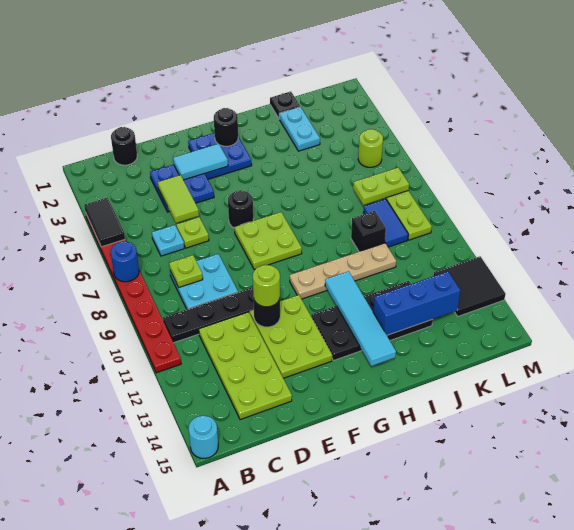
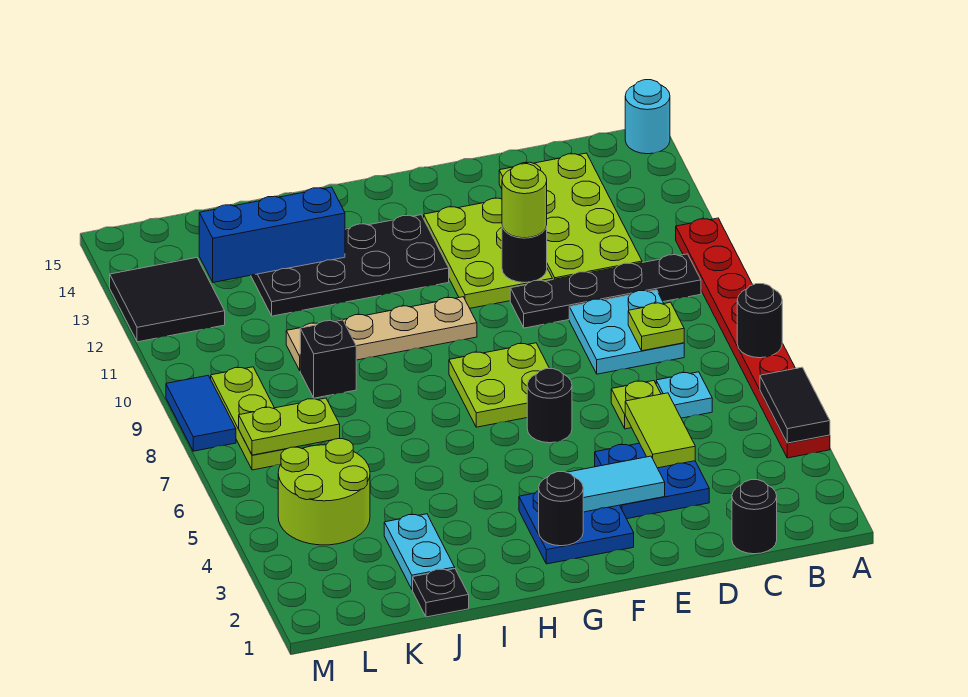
blue round brick A7 level 2 -> black round brick A7 level 2
cyan tile H11:H14 level 2 -> none
blue tile K8:K9 level 1 -> blue tile M8:M9 level 1
lime round brick L5 level 1 -> lime round brick K4:L5 level 1

